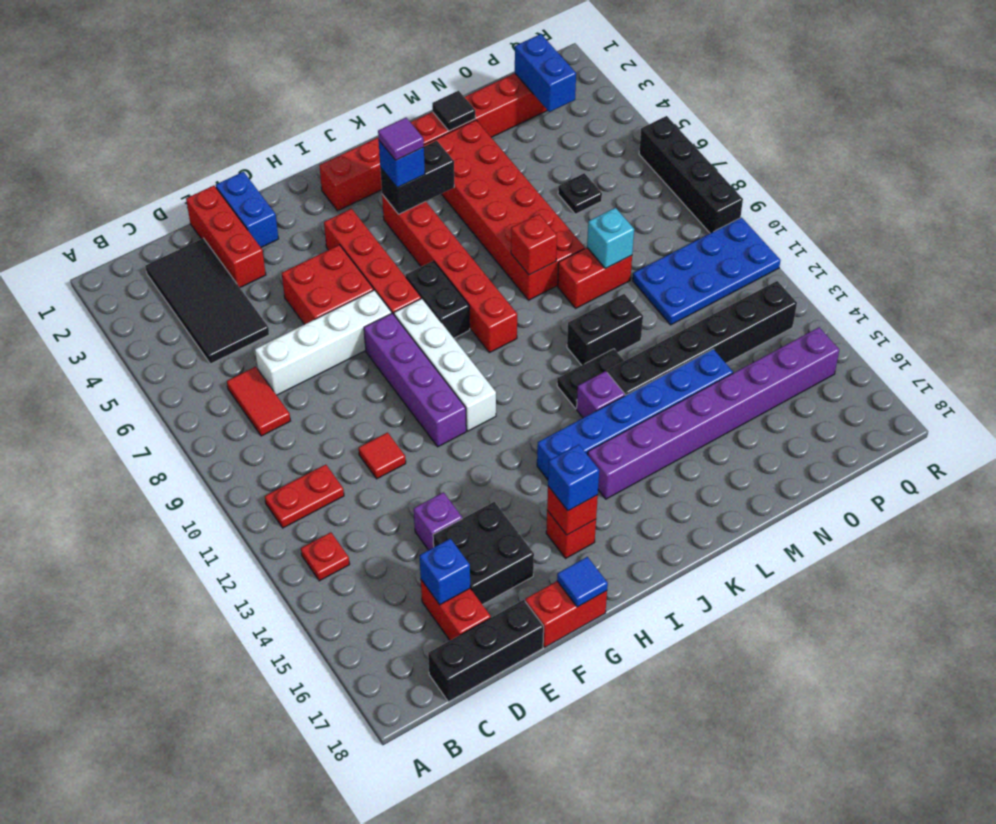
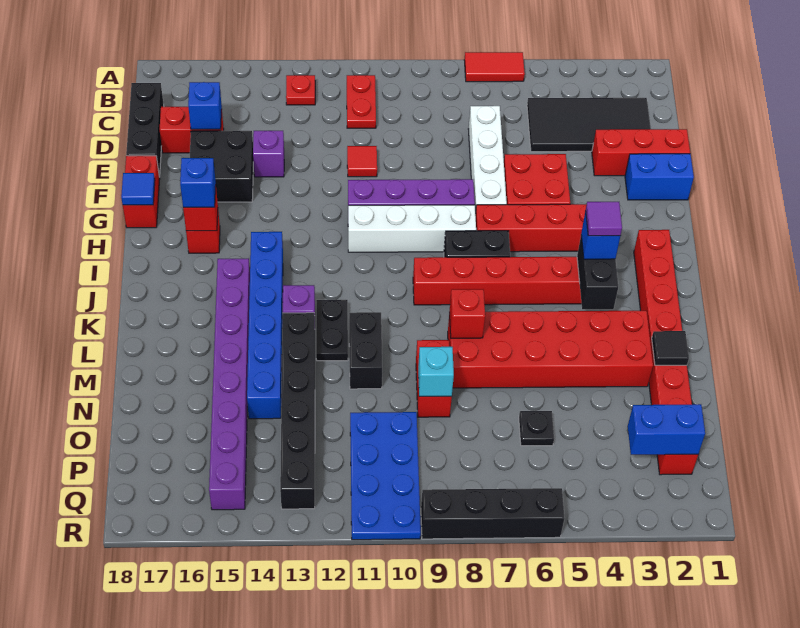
red tile C7:C8 level 1 -> red tile A6:A7 level 1

